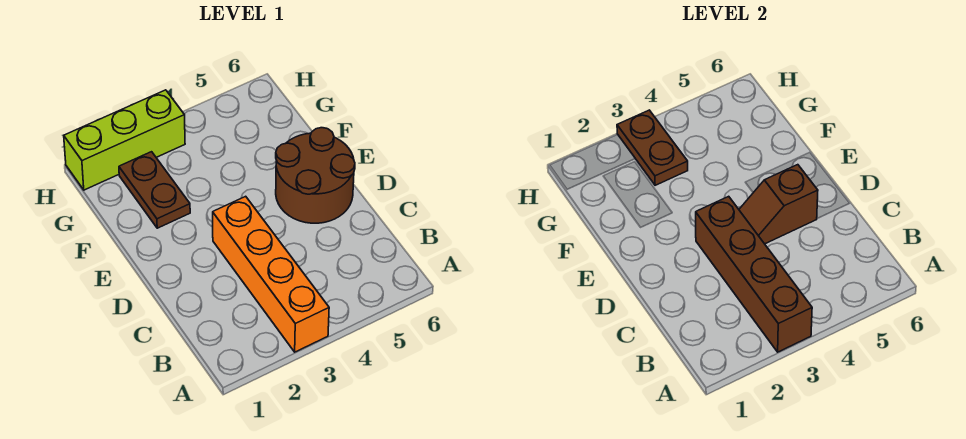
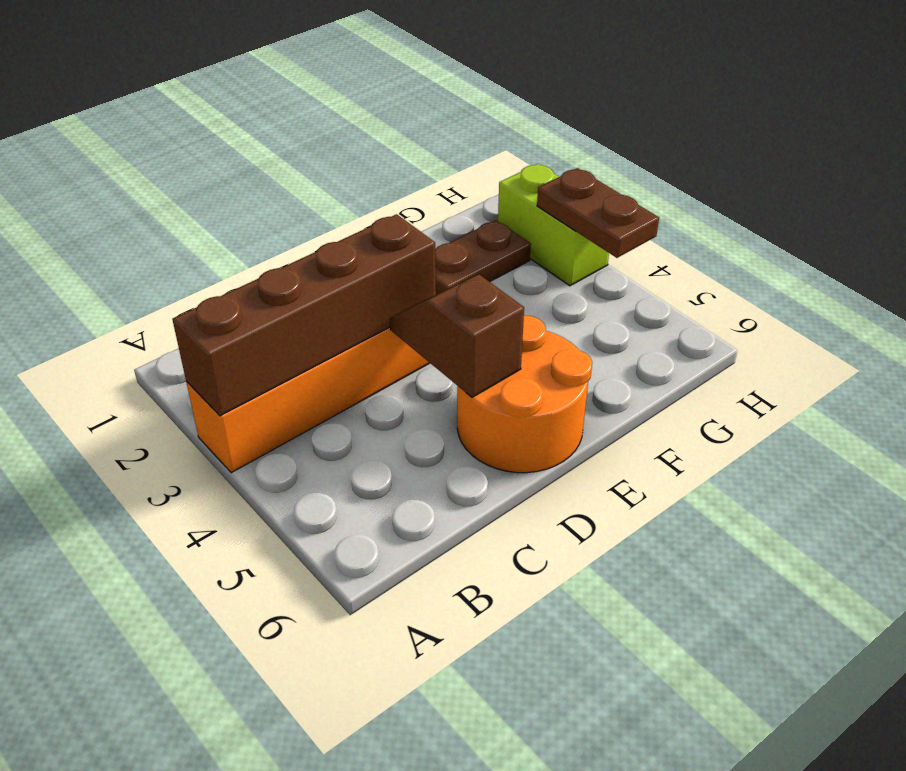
brown round brick D5:E6 level 1 -> orange round brick D5:E6 level 1
brown plate G3:H3 level 2 -> brown plate H3:H4 level 2
lime brick H1:H3 level 1 -> lime brick H2:H3 level 1

